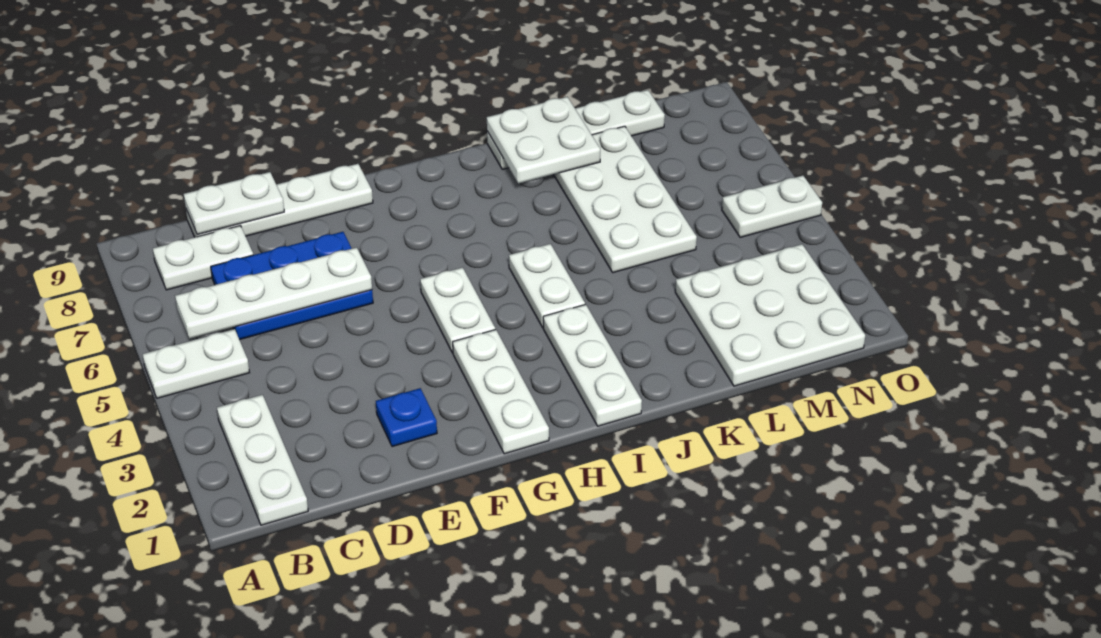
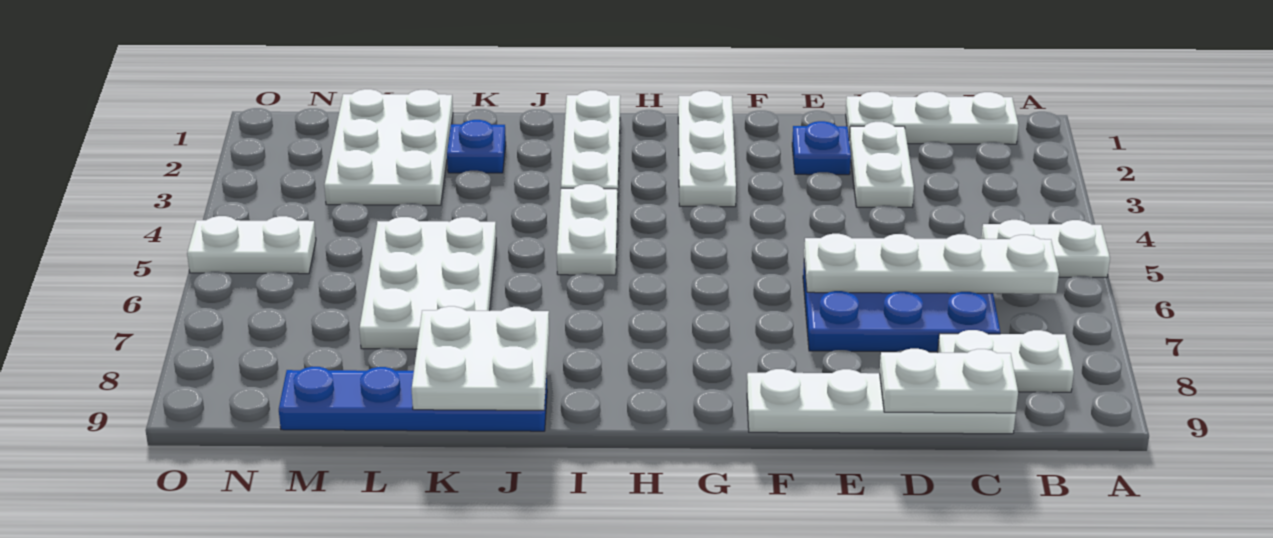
white plate B1:B3 level 1 -> white plate B1:D1 level 1
white plate G4:G5 level 1 -> white plate D2:D3 level 1
white plate J9:M9 level 1 -> blue plate J9:M9 level 1
none -> blue plate K2 level 1
white plate K5:L8 level 1 -> white plate K5:L7 level 1
white plate L1:N3 level 1 -> white plate L1:M3 level 1

